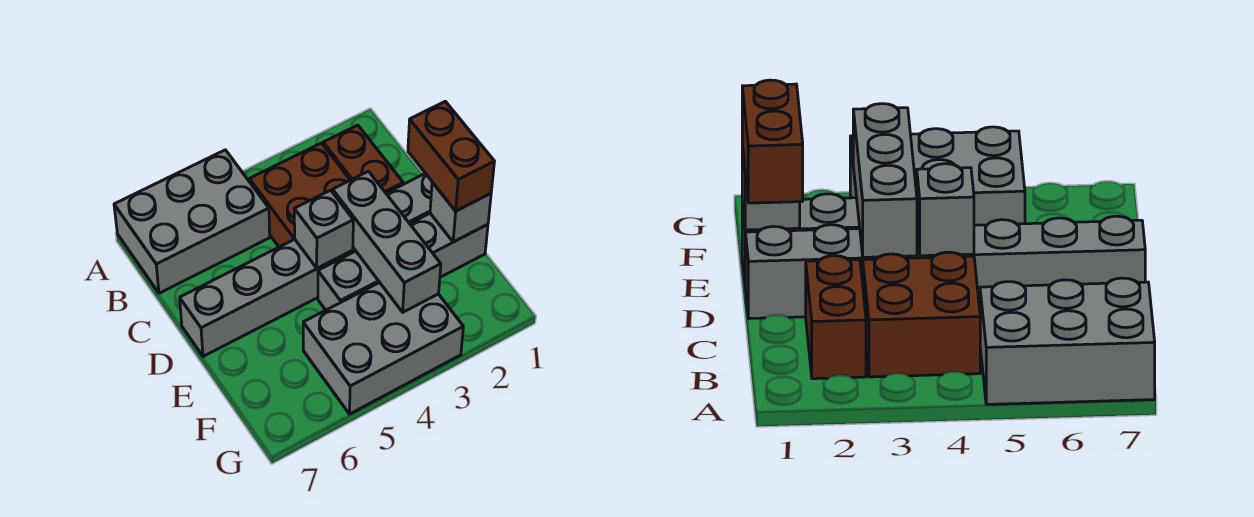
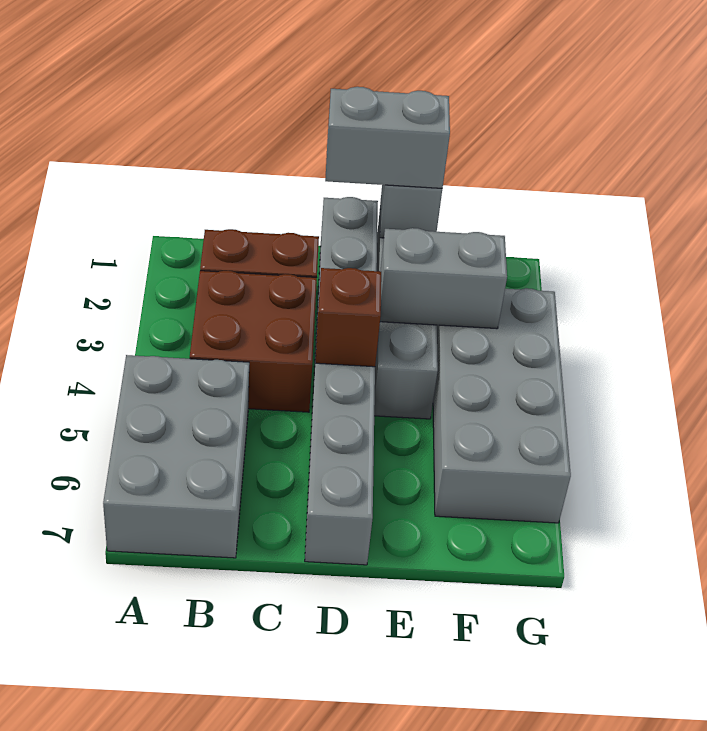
brown brick D1:E1 level 3 -> grey brick D1:E1 level 3
grey brick D3:F3 level 2 -> grey brick E3:F3 level 2
grey brick D4 level 2 -> brown brick D4 level 2
grey brick F3:G5 level 1 -> grey brick F3:G6 level 1

